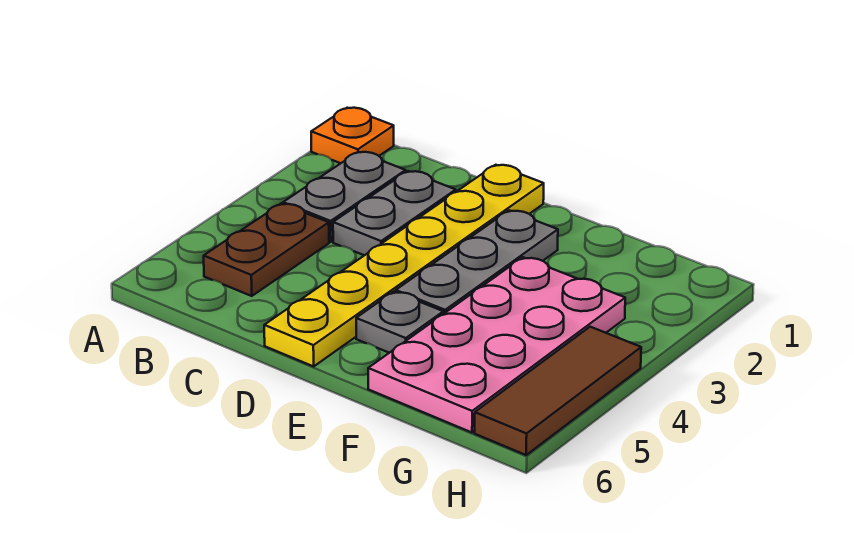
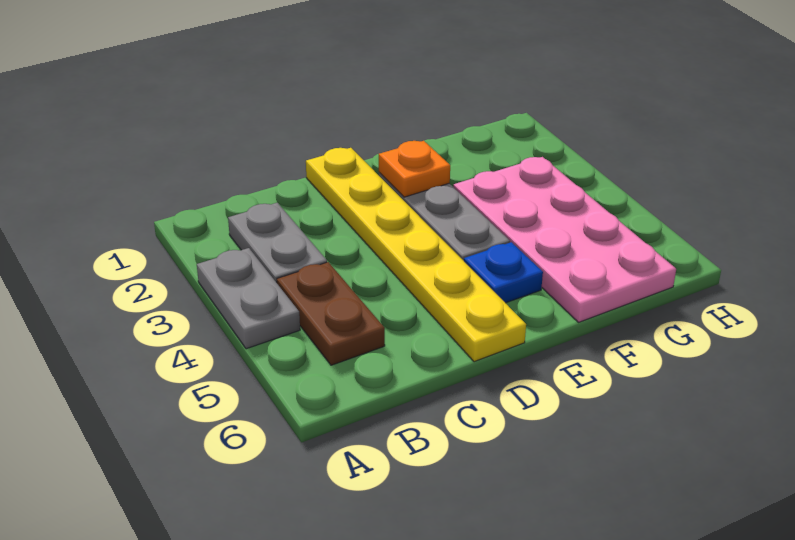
orange plate A1 level 1 -> orange plate E2 level 2
grey plate C2:C3 level 1 -> grey plate A3:A4 level 1
grey plate E5 level 1 -> blue plate E5 level 1
brown tile H4:H6 level 1 -> none

